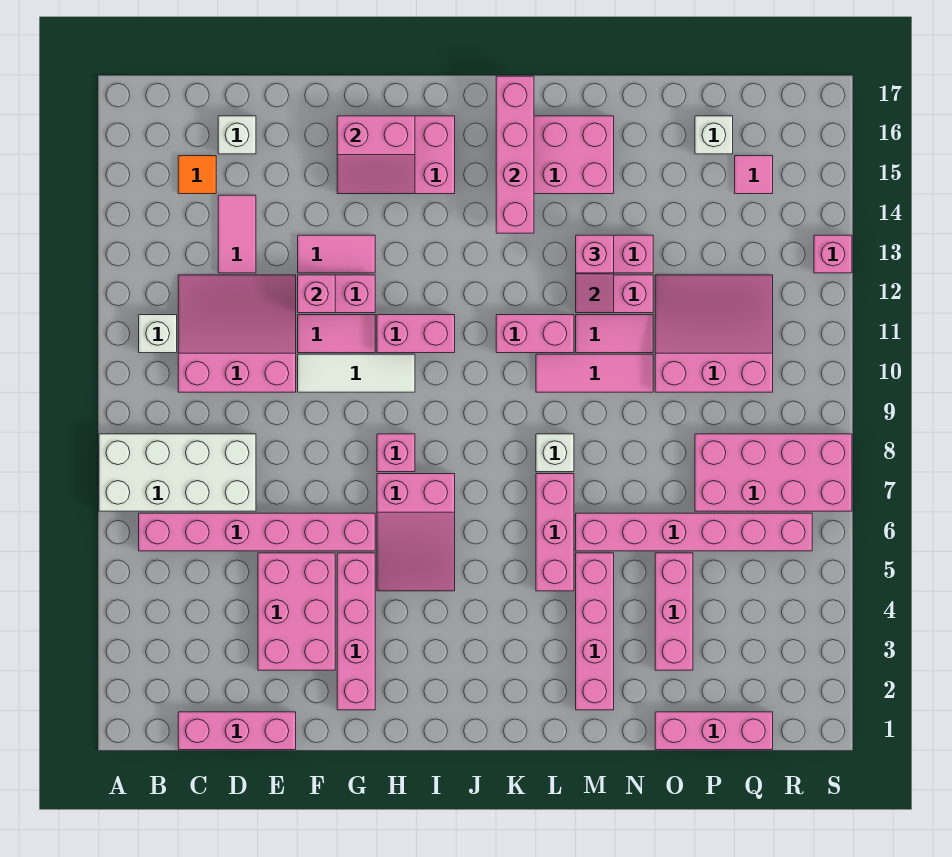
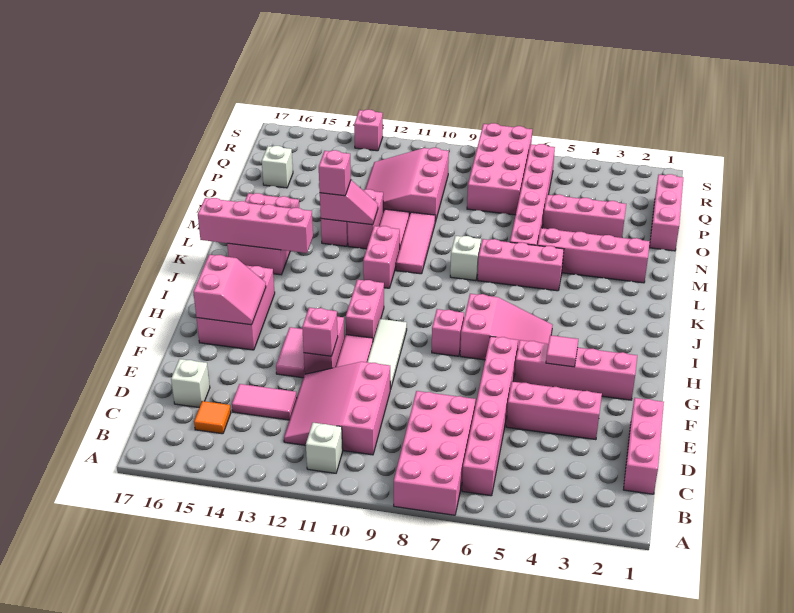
white brick A7:D8 level 1 -> pink brick A7:D8 level 1
pink brick E3:F5 level 1 -> pink brick E3:E5 level 1
pink tile Q15 level 1 -> pink tile G4 level 2

